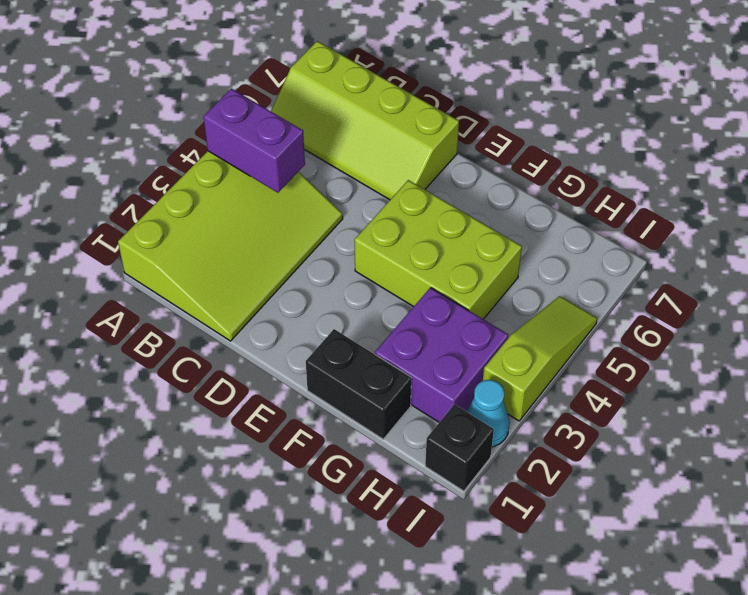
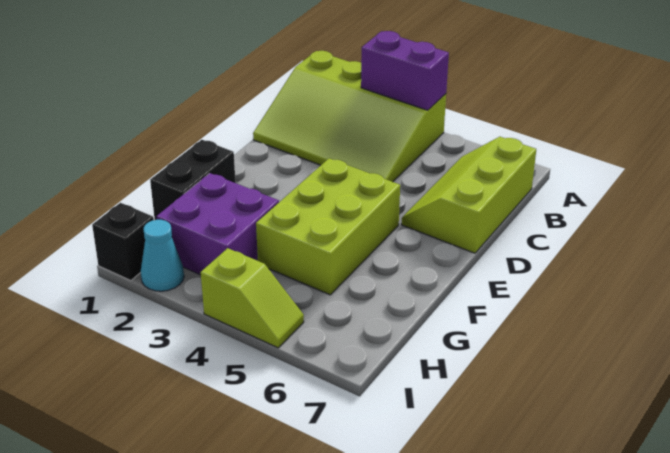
purple brick A4:B4 level 2 -> purple brick A3:A4 level 2
lime slope A6:D7 level 1 top 7 -> lime slope B6:D7 level 1 top 7
lime slope I3:I5 level 1 top 3 -> lime slope I4:I5 level 1 top 4

